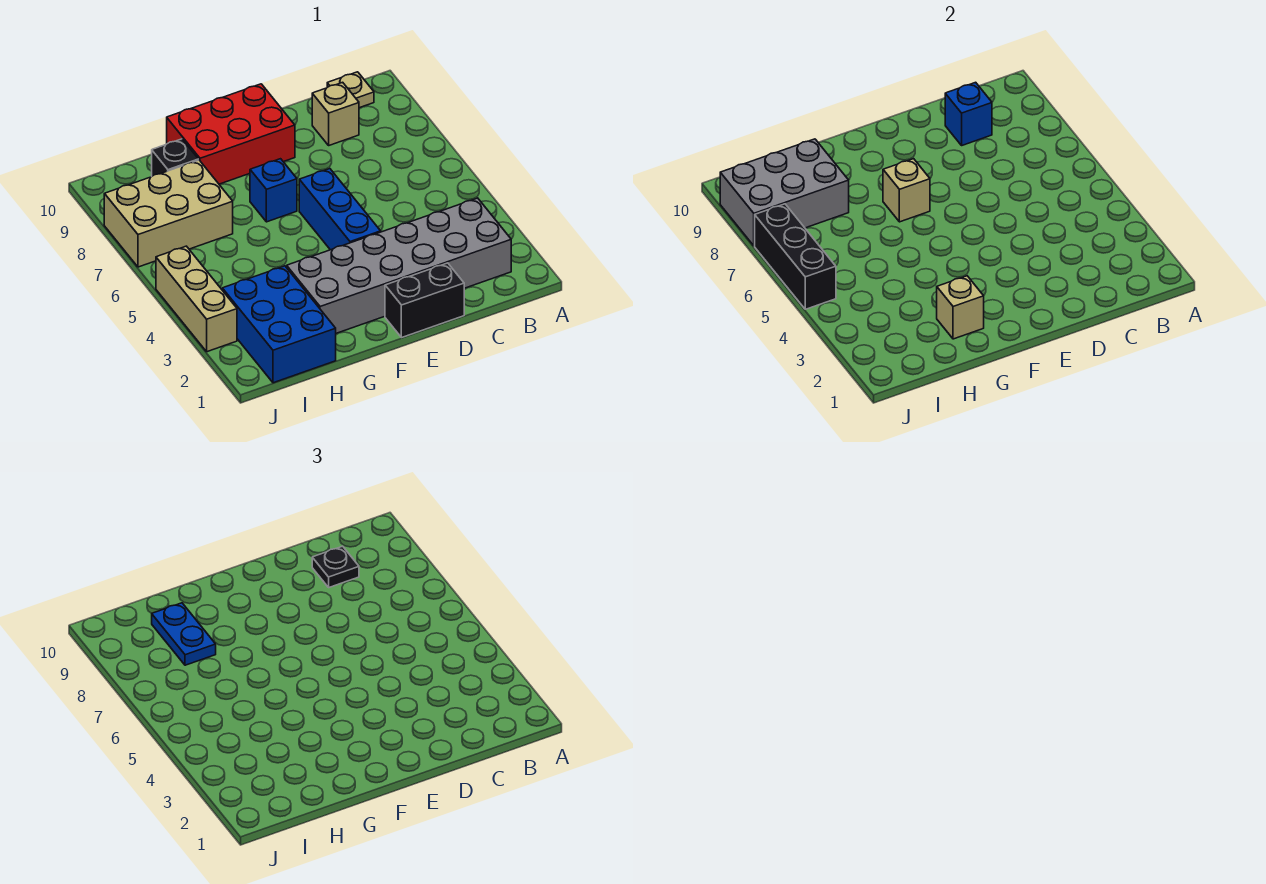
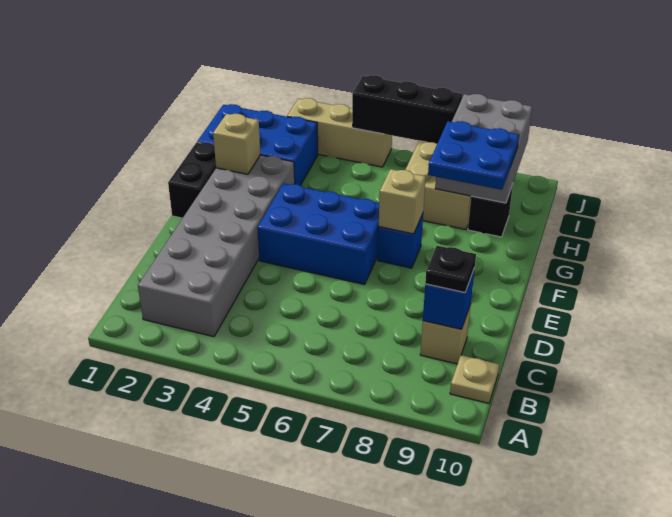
black brick D1:E1 level 1 -> black brick F1:G1 level 1
blue brick E4:E6 level 1 -> blue brick E4:F6 level 1
red brick E9:G10 level 1 -> none
blue plate H8:H9 level 3 -> blue plate G8:H9 level 3

